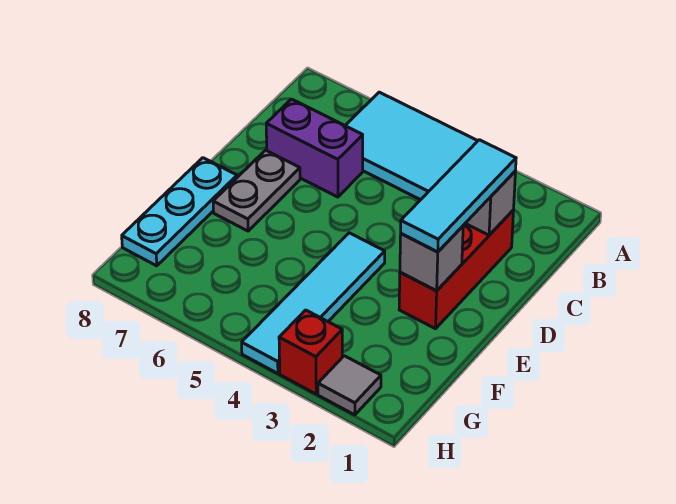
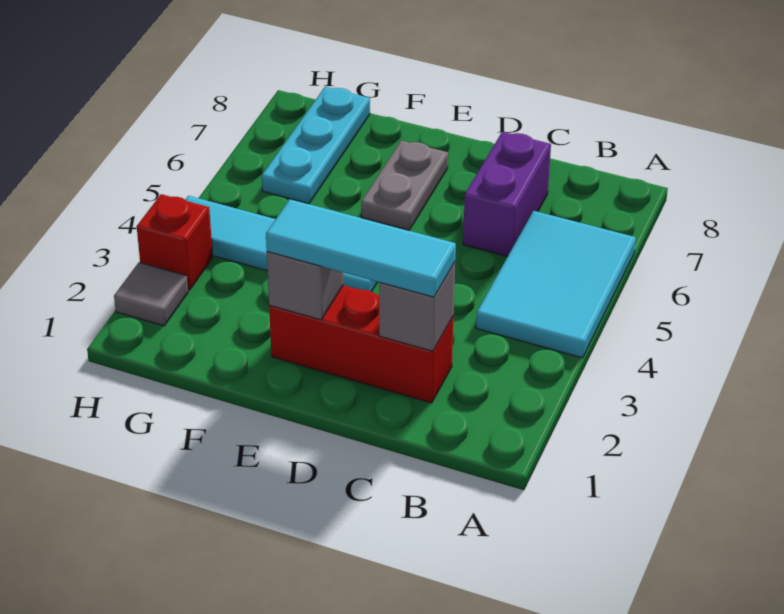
grey plate D7:E7 level 1 -> grey plate E6:E7 level 1
cyan plate E8:G8 level 1 -> cyan plate G6:G8 level 1

